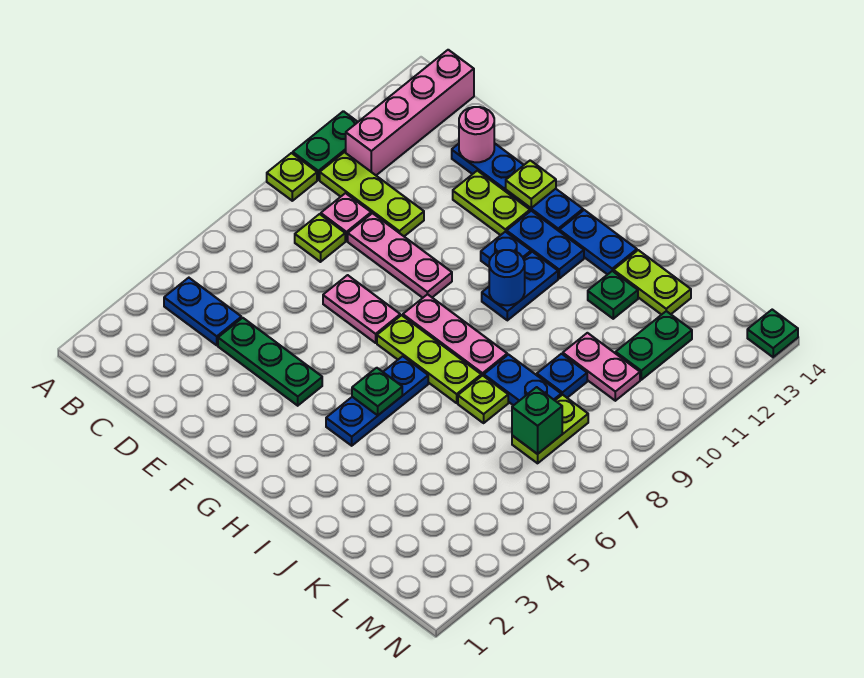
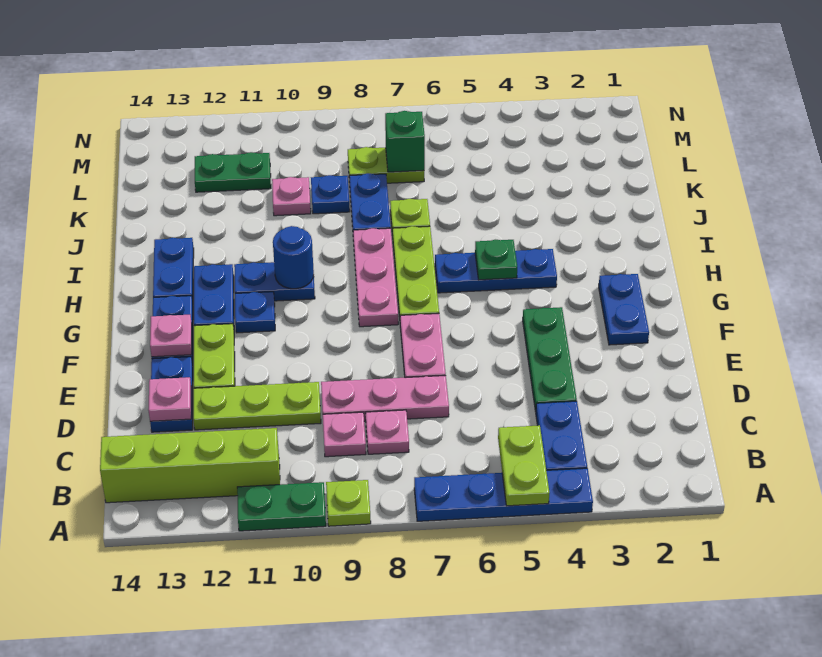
none -> blue plate A4:A7 level 1
lime plate B10:D10 level 1 -> lime plate D10:D12 level 1
pink brick B11:B14 level 1 -> lime brick B11:B14 level 1
lime plate C8 level 1 -> pink plate C8 level 1
pink plate D9:F9 level 1 -> pink plate D7:D9 level 1
pink round brick D13 level 2 -> pink plate D13 level 2
none -> blue plate F2:G2 level 1
lime plate F13 level 2 -> pink plate F13 level 2
green plate J12 level 1 -> none
lime plate J13:K13 level 1 -> lime plate A5:B5 level 2
pink plate K10:L10 level 1 -> pink plate K10 level 1
green plate N14 level 1 -> none

